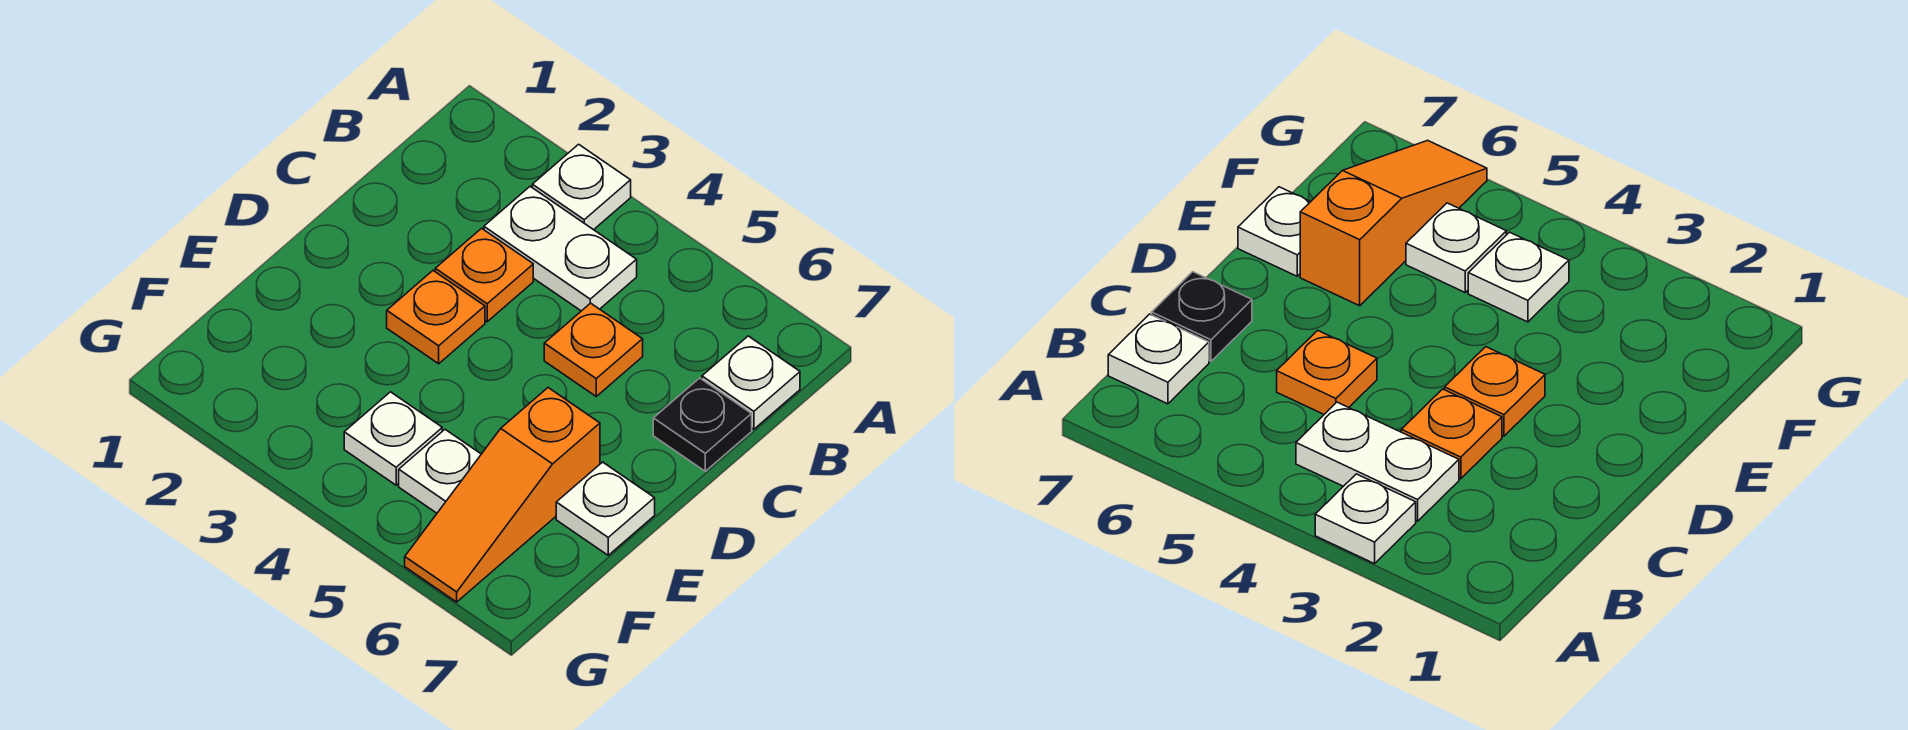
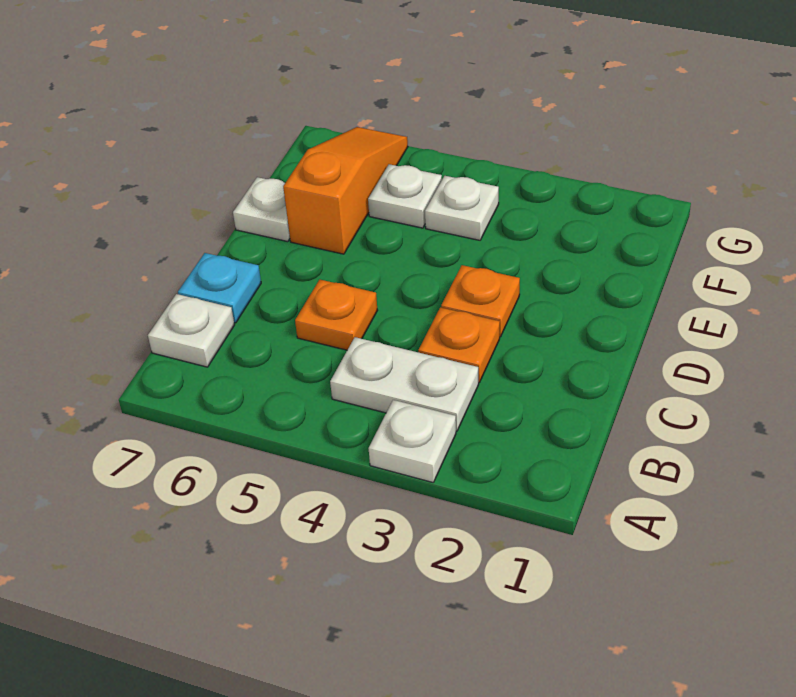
black plate C7 level 1 -> cyan plate C7 level 1

